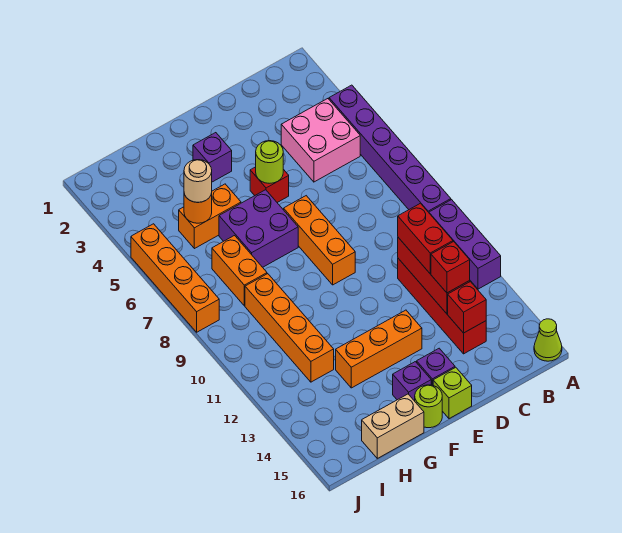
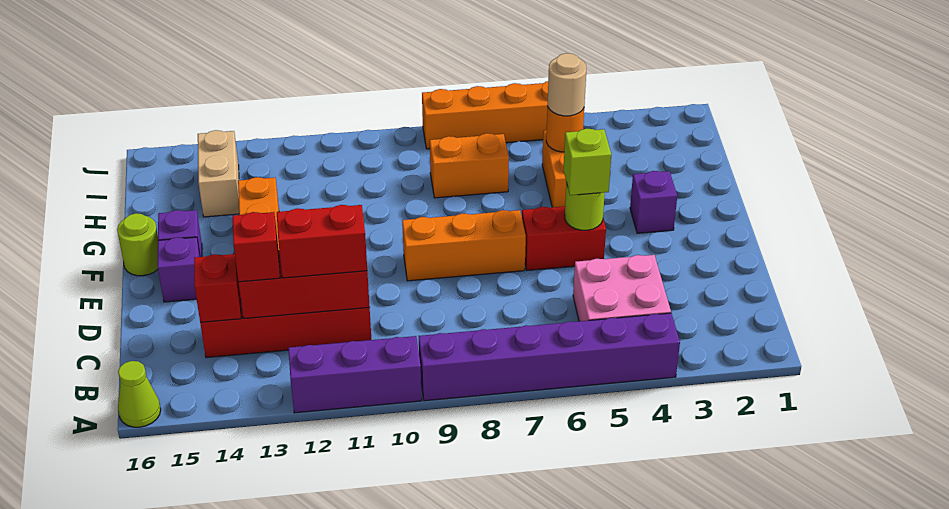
red brick E5 level 1 -> red brick E5:E6 level 1
lime brick E16 level 1 -> lime brick E5 level 3
purple brick F6:G7 level 1 -> none
tan brick G16:H16 level 1 -> tan brick H14:I14 level 1
orange brick H9:H12 level 1 -> none

